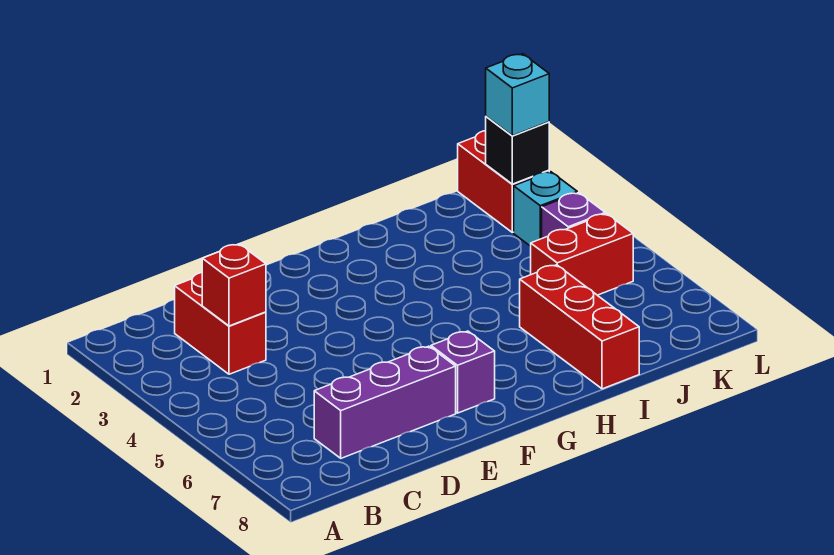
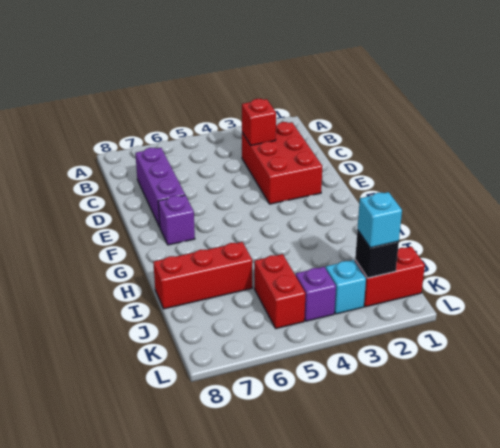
red brick C2:C3 level 1 -> red brick C2:E3 level 1

